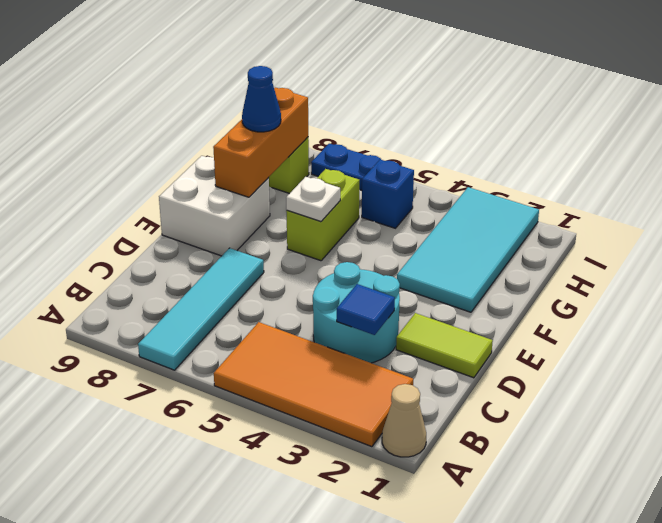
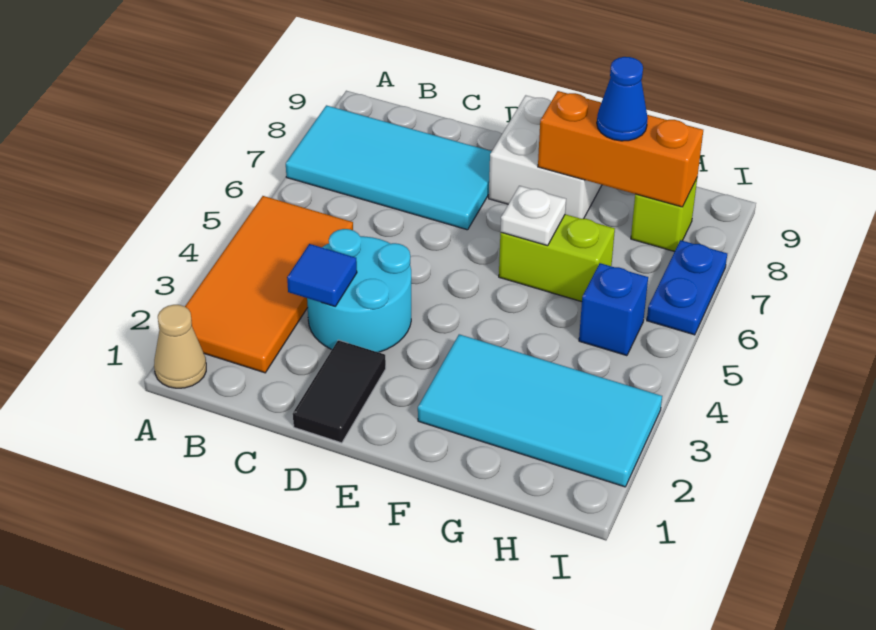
cyan tile A7:D7 level 1 -> cyan tile A7:D8 level 1
lime tile D1:D2 level 1 -> black tile D1:D2 level 1

